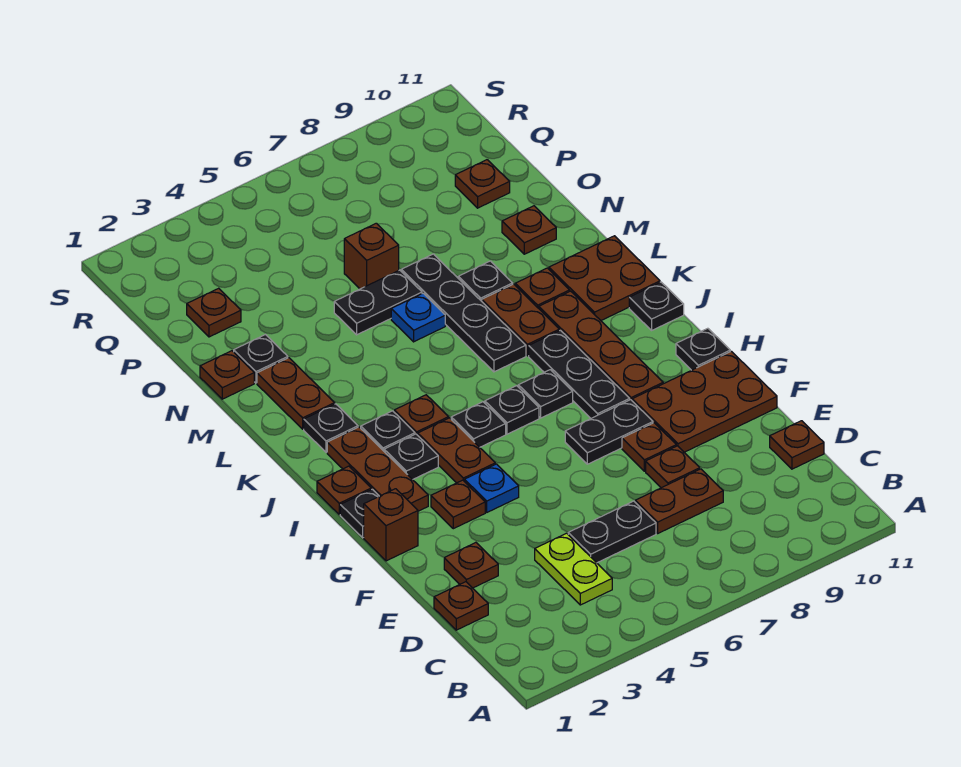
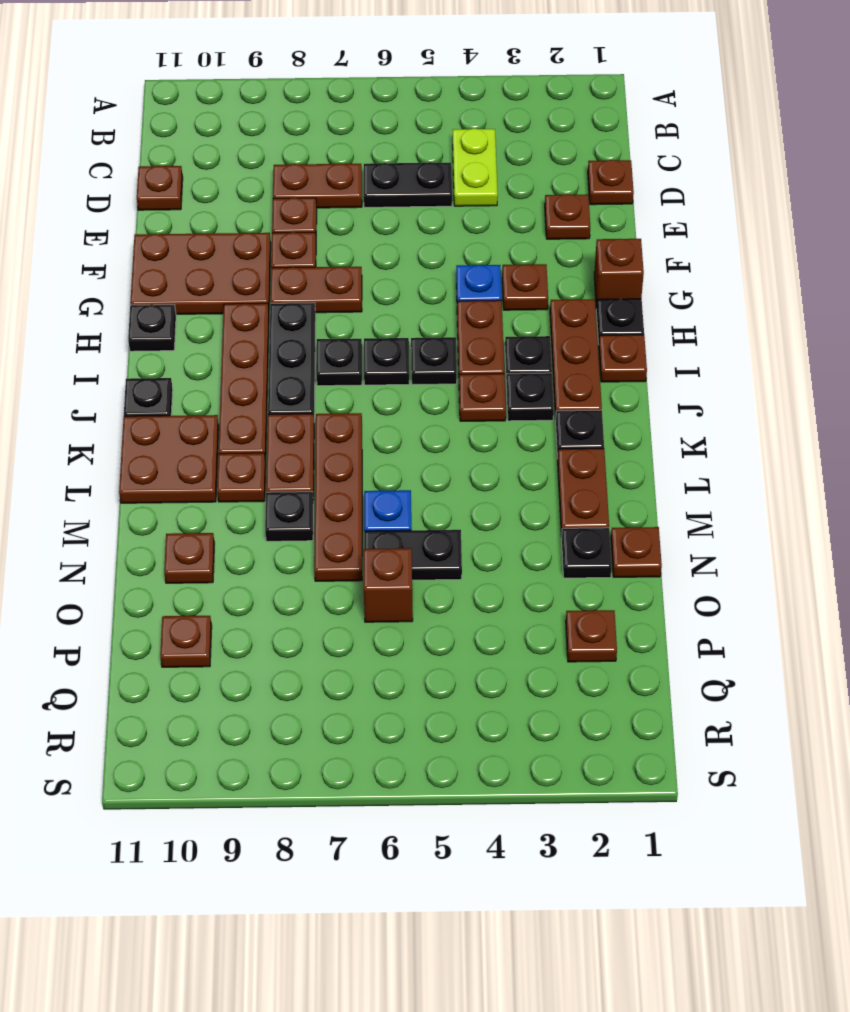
black plate G7:G8 level 1 -> brown plate G7:G8 level 1
black plate K7:N7 level 1 -> brown plate K7:N7 level 1

